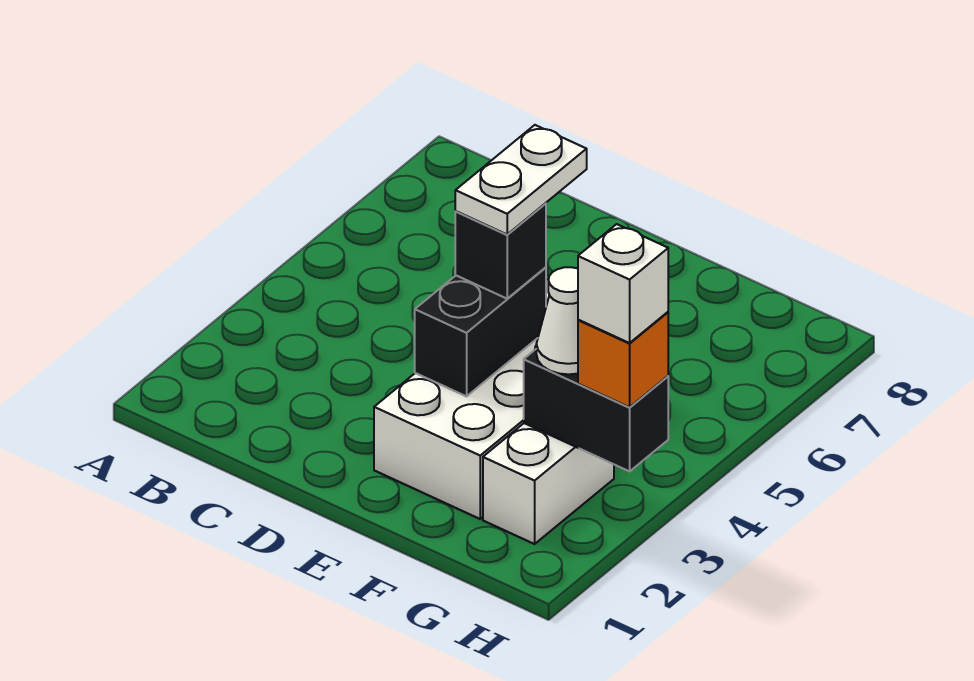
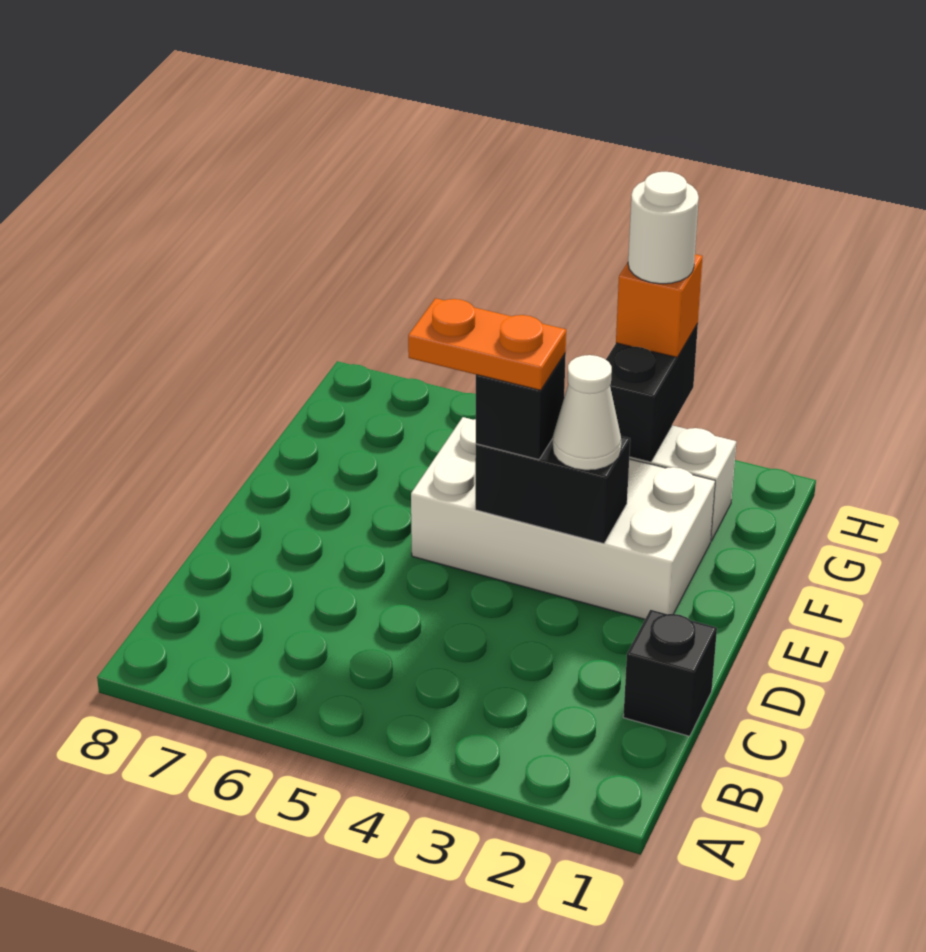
none -> black brick C1 level 1
white plate E4:E5 level 4 -> orange plate E4:E5 level 4
white cone G3 level 3 -> white cone E3 level 3
white brick H3 level 4 -> white round brick H3 level 4

